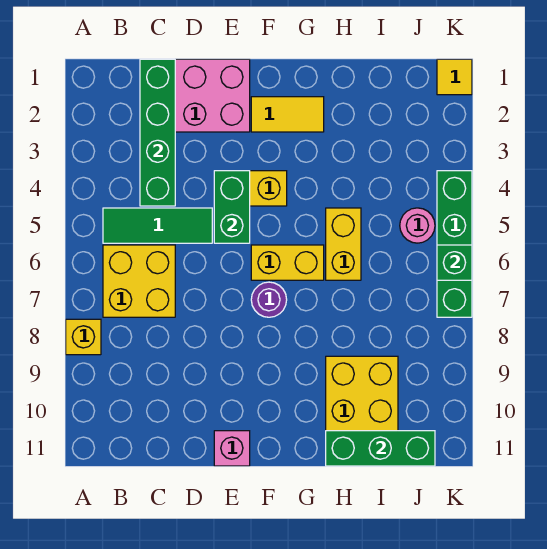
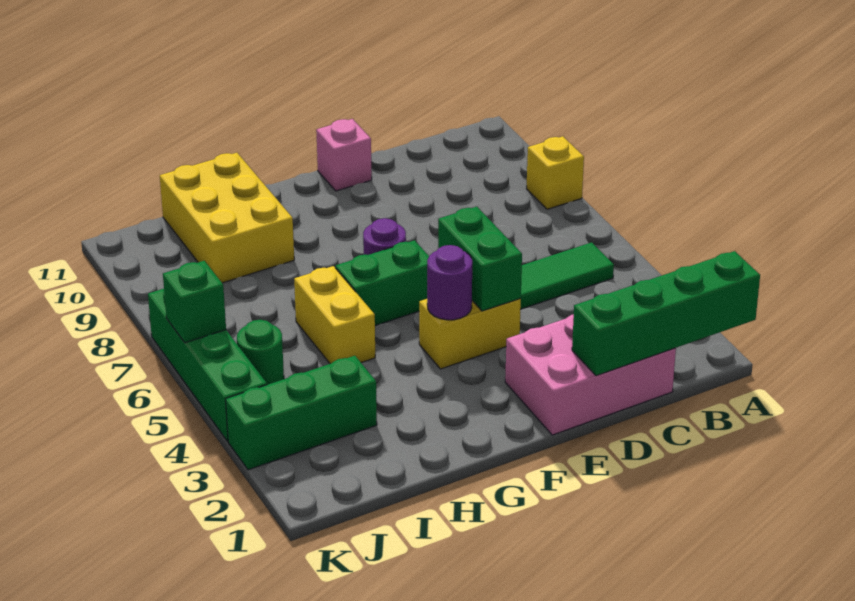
yellow brick B6:C7 level 1 -> none
green brick C1:C4 level 2 -> green brick A1:D1 level 2
yellow tile F2:G2 level 1 -> none
none -> purple round brick F4 level 2
yellow brick F6:G6 level 1 -> green brick F6:G6 level 1
green brick H11:J11 level 2 -> green brick I3:K3 level 1
pink round brick J5 level 1 -> green round brick J5 level 1
yellow tile K1 level 1 -> none

